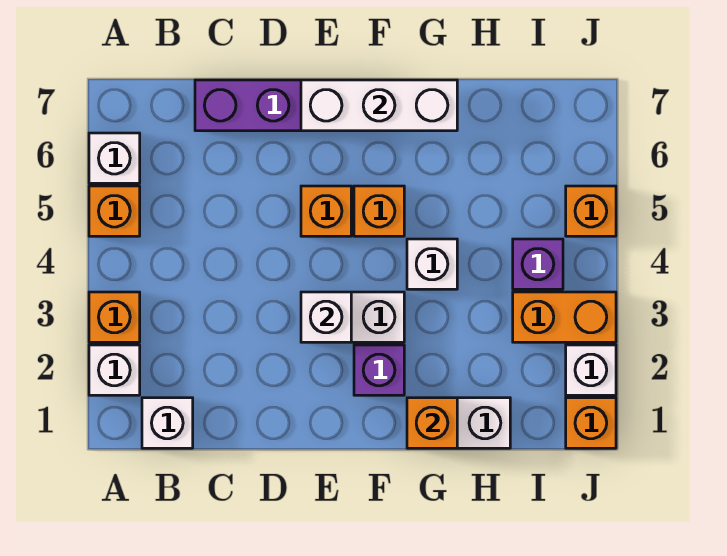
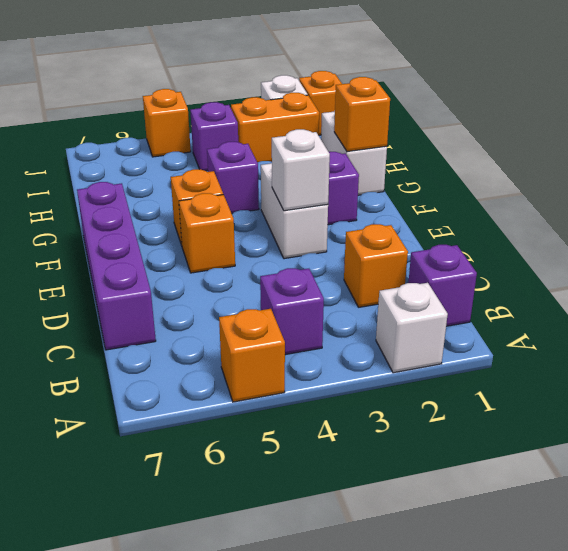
orange brick A3 level 1 -> orange brick C2 level 1
white brick A6 level 1 -> none
white brick B1 level 1 -> purple brick B1 level 1
none -> purple brick B4 level 1
white brick E7:G7 level 2 -> none
white brick G4 level 1 -> purple brick G4 level 1
orange brick I3:J3 level 1 -> orange brick I2:I3 level 1

